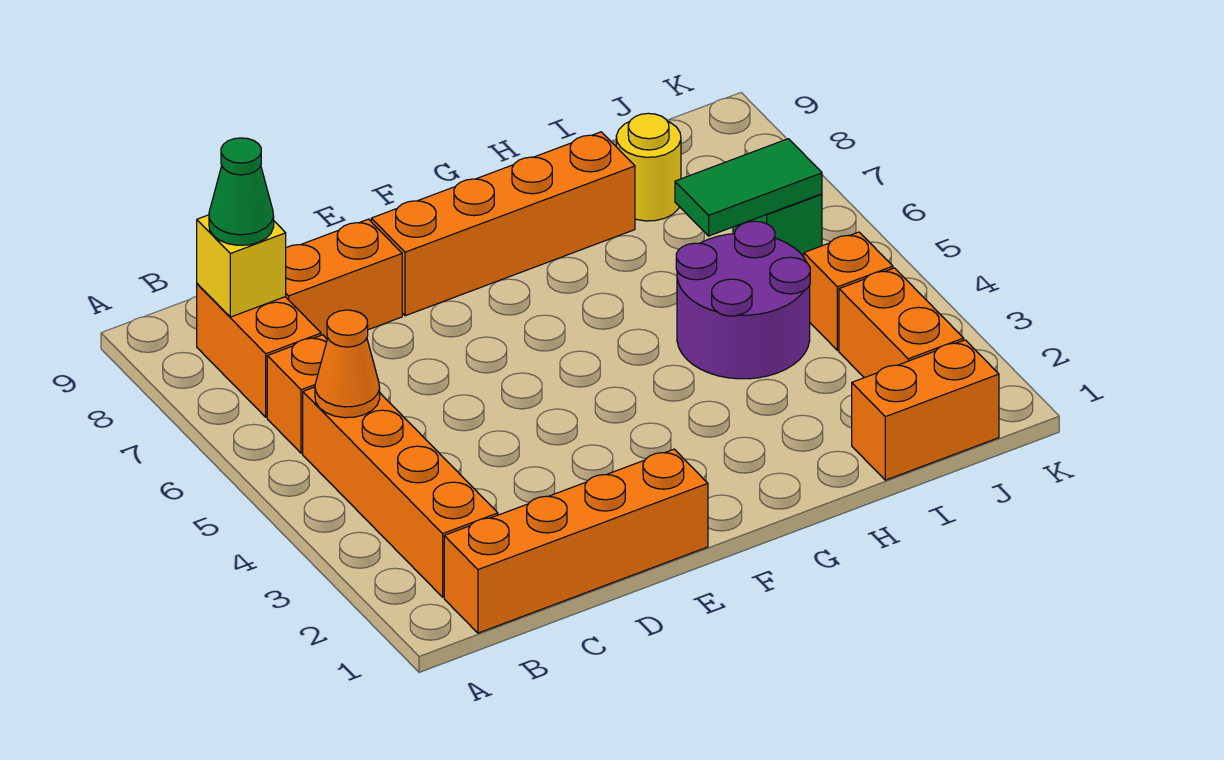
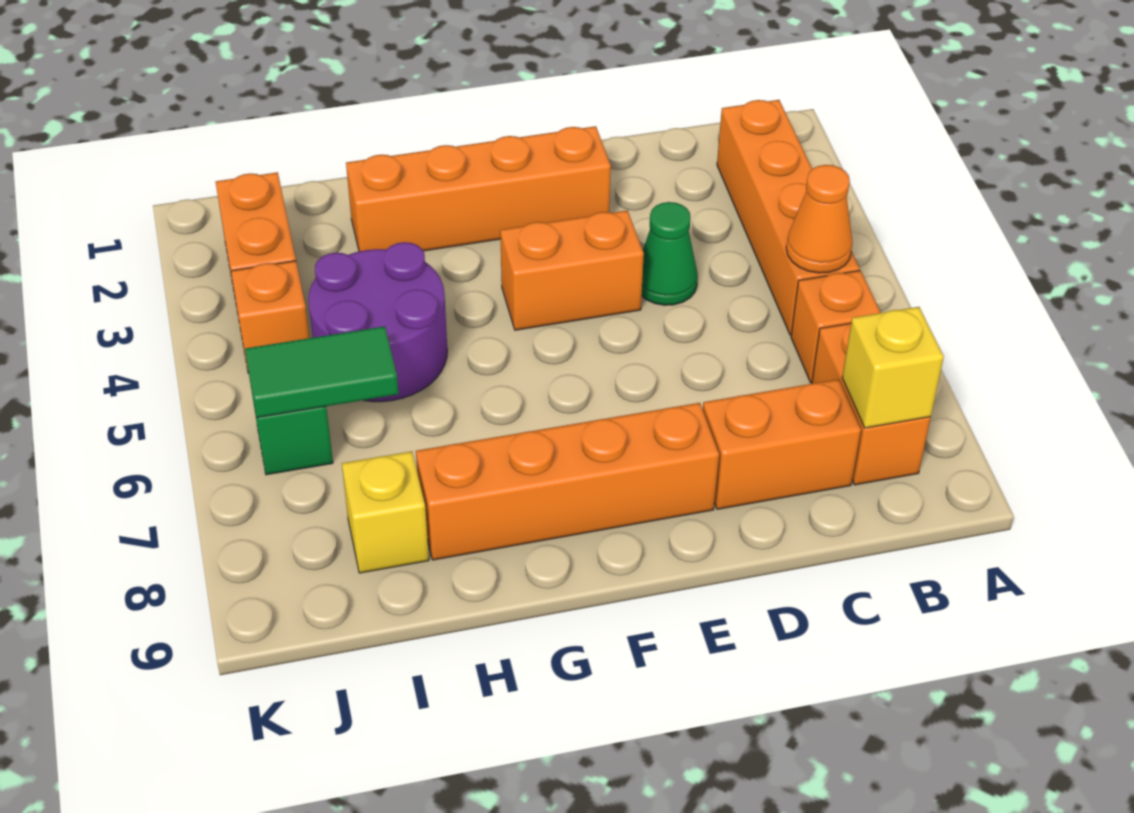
orange brick B1:E1 level 1 -> orange brick E2:H2 level 1
green cone B8 level 3 -> green cone D4 level 1
orange brick I1:J1 level 1 -> orange brick E4:F4 level 1
yellow round brick I8 level 1 -> yellow brick I8 level 1

